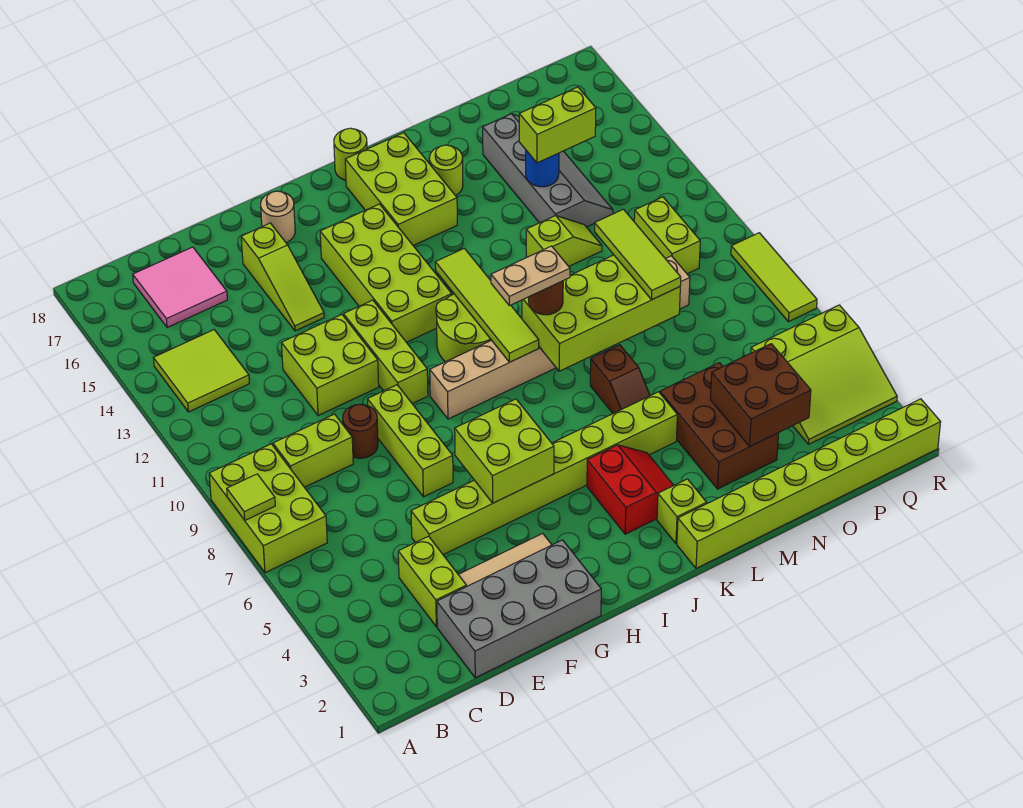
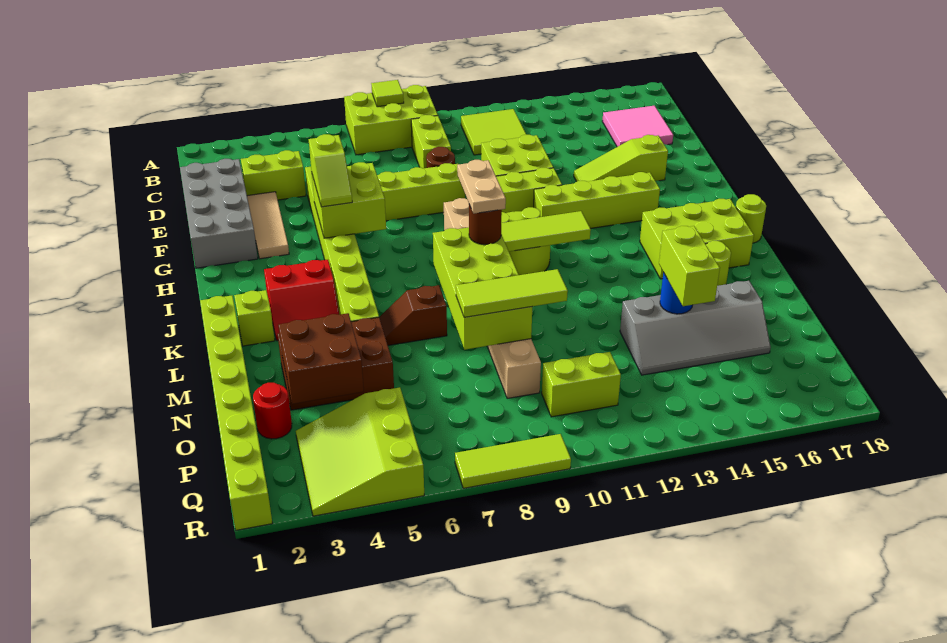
lime tile B13:C14 level 1 -> lime tile B11:C12 level 1
tan round brick G17 level 1 -> none
lime brick H12:I15 level 1 -> lime brick H12:H15 level 1
lime slope M12:N12 level 1 top M -> lime slope G5:H5 level 3 top G
none -> red round brick O2 level 1

